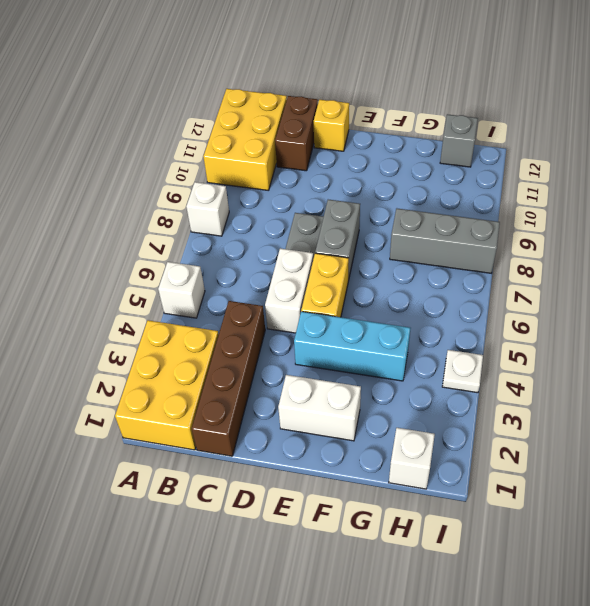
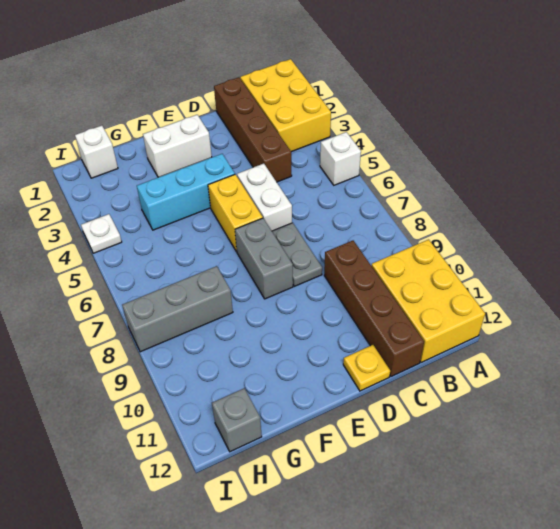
white brick A8 level 1 -> none
brown brick C11:C12 level 1 -> brown brick C9:C12 level 1
yellow brick D12 level 1 -> yellow plate D12 level 1

